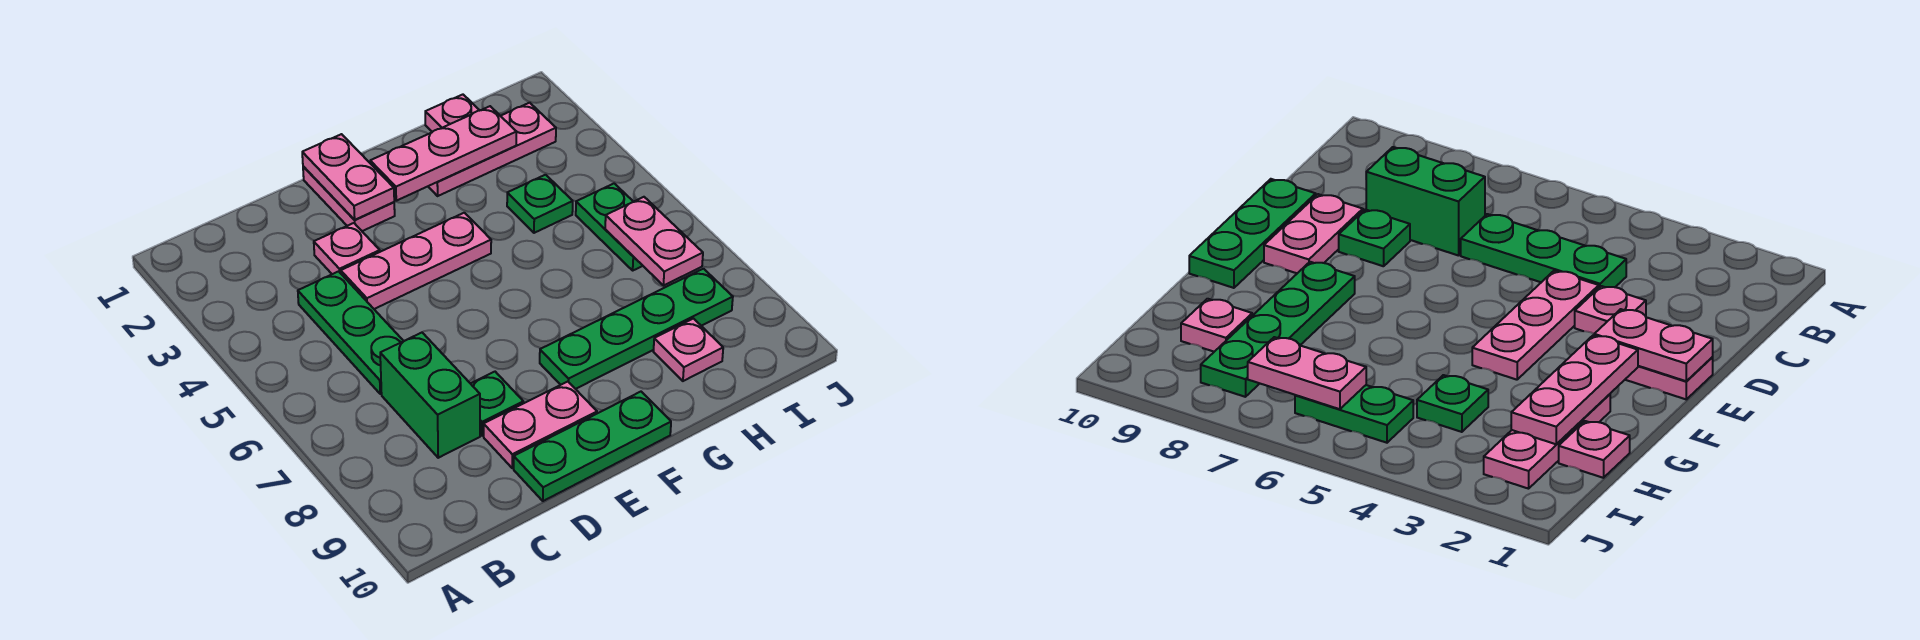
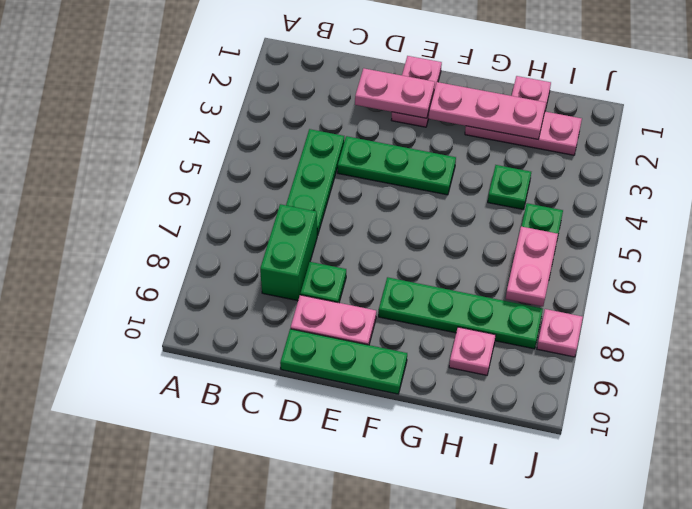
pink plate D3 level 1 -> pink plate J8 level 1
pink plate D4:F4 level 1 -> green plate D4:F4 level 1
pink plate E1:E2 level 2 -> pink plate D2:E2 level 2

